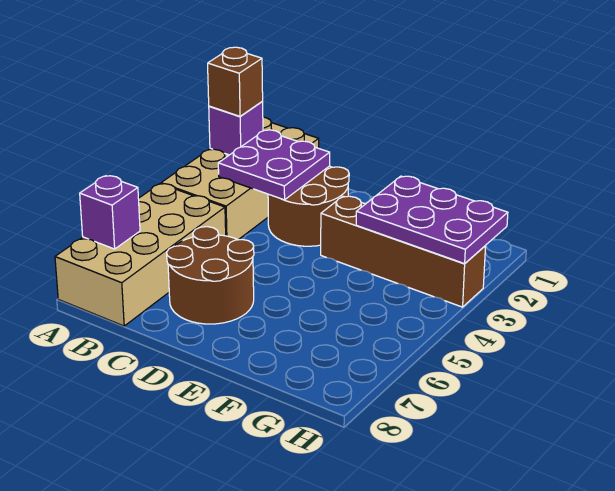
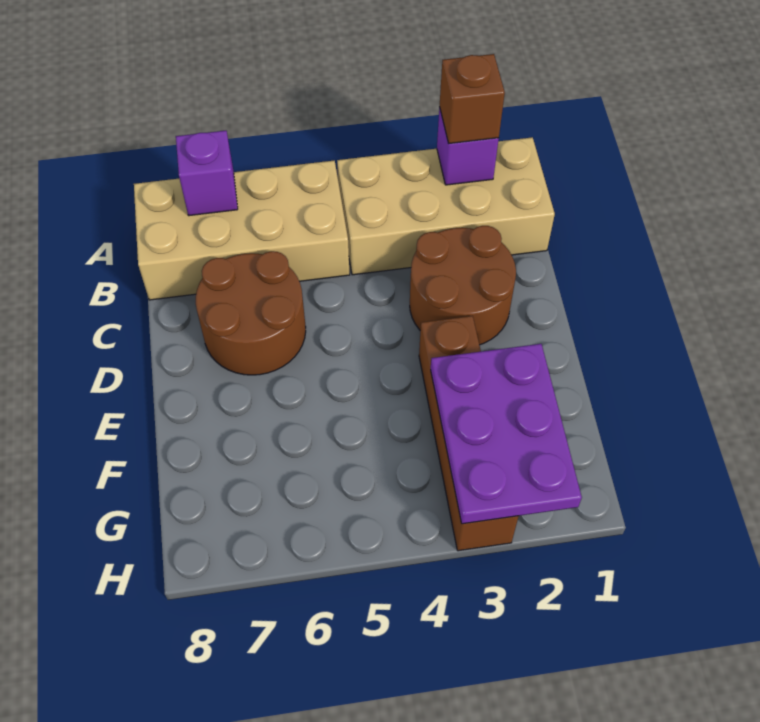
purple plate B2:C3 level 2 -> none

